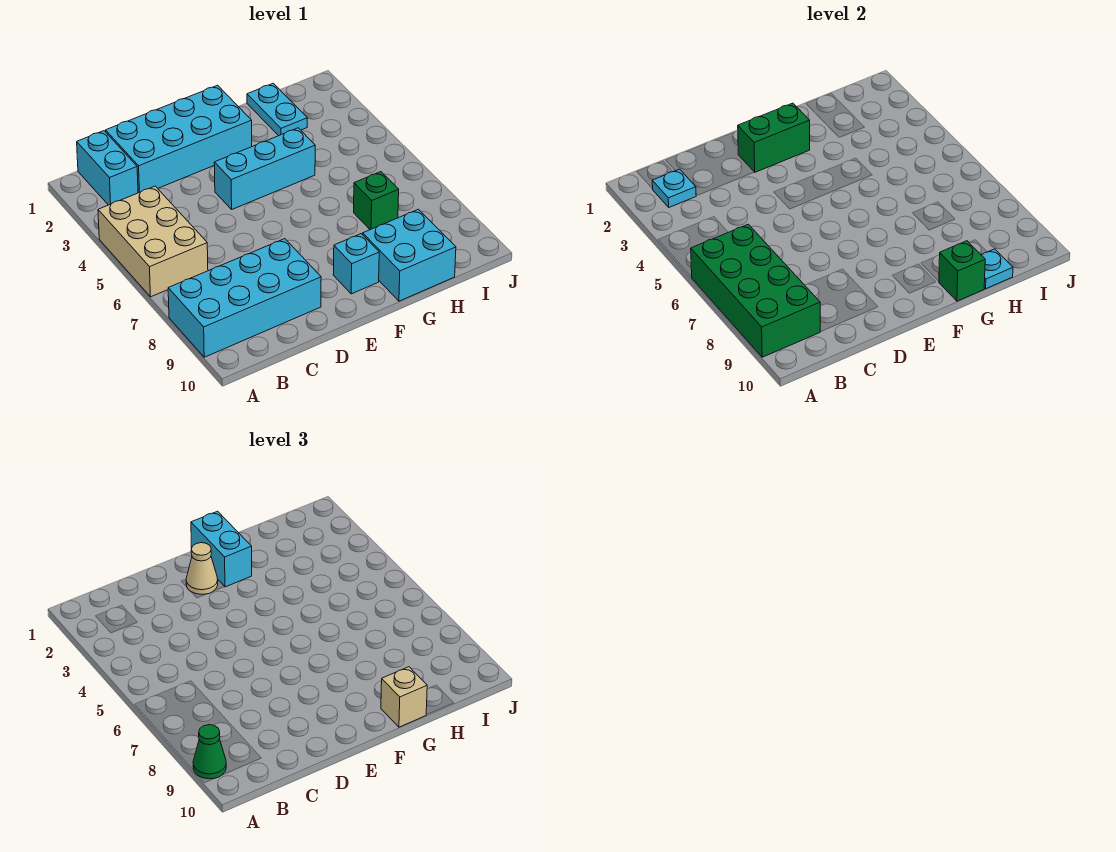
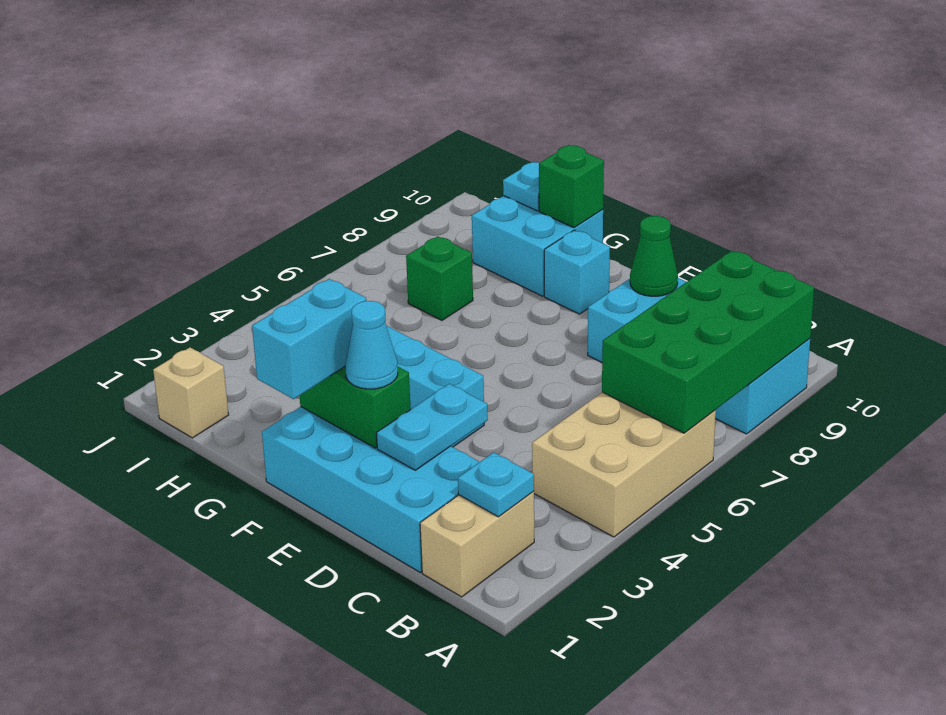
green cone A9 level 3 -> green cone D9 level 2
cyan brick B1:B2 level 1 -> tan brick B1:B2 level 1
tan cone E2 level 3 -> cyan cone E2 level 3
tan brick G10 level 3 -> tan brick I1 level 1
cyan plate H1:H2 level 1 -> cyan plate D2:D3 level 2

